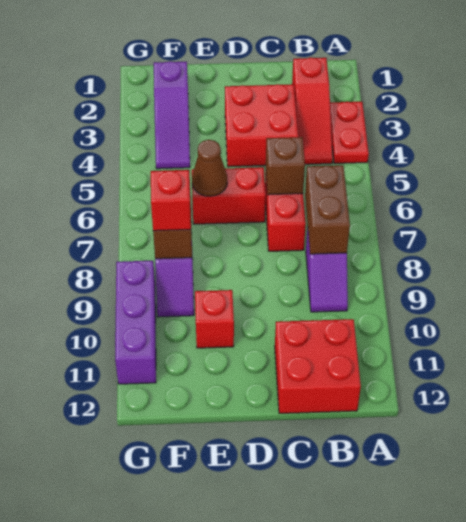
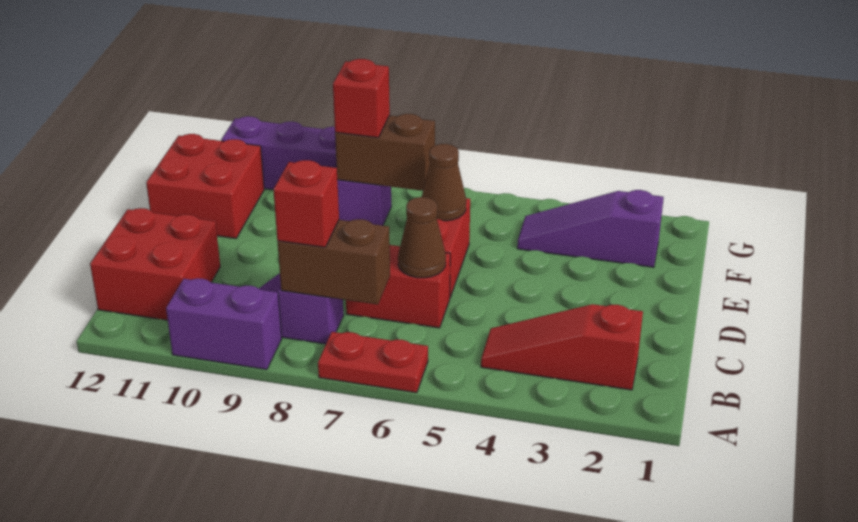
red plate A3:A4 level 1 -> red plate A6:A7 level 1
none -> purple brick A9:A10 level 1
red brick C3:D4 level 1 -> red brick E11:F12 level 1
brown brick C6 level 2 -> brown cone C6 level 2
red brick E10 level 1 -> red brick B8 level 3

